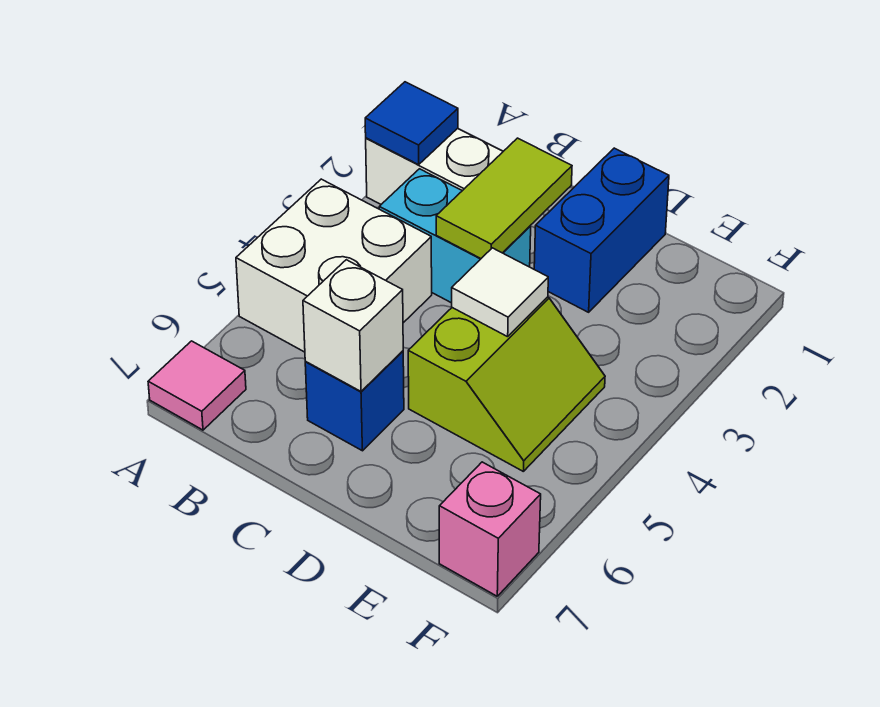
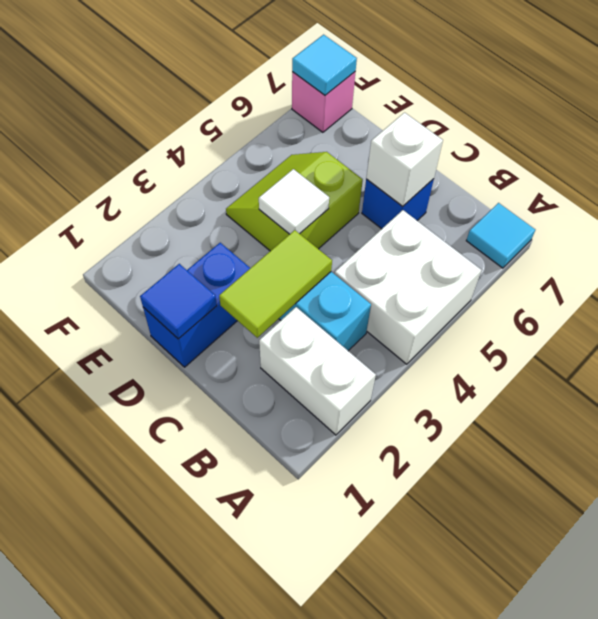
blue tile A2 level 2 -> blue tile D1 level 2
pink tile A7 level 1 -> cyan tile A7 level 1
none -> cyan tile F7 level 2

